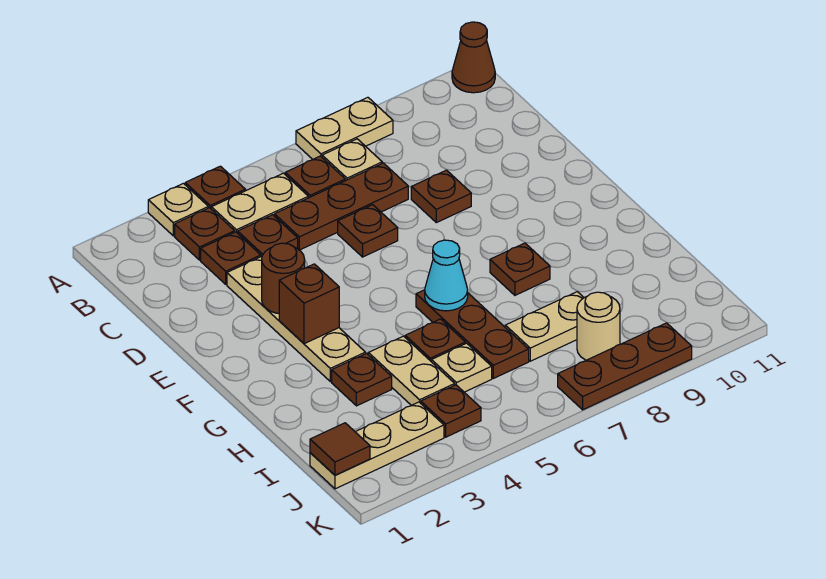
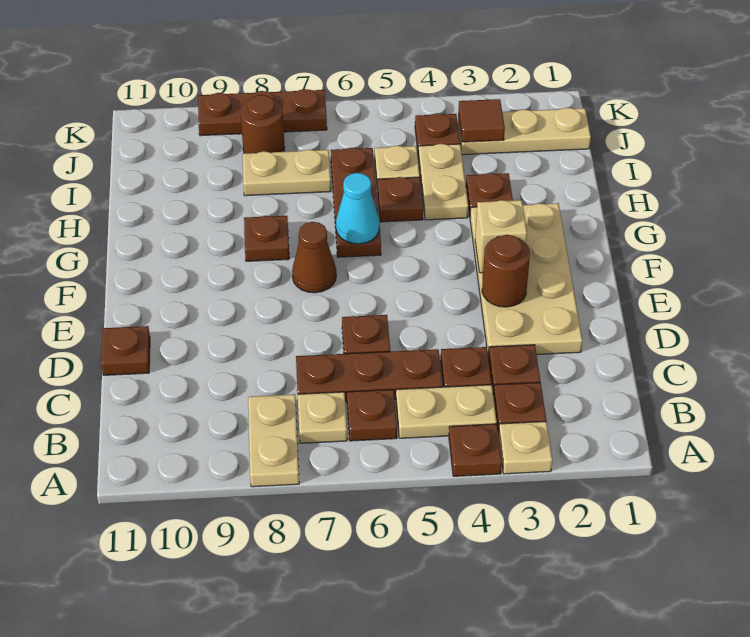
tan plate A7:A8 level 1 -> tan plate A8:B8 level 1
brown cone A11 level 1 -> brown cone F7 level 1
tan plate D3:G3 level 1 -> tan plate D2:G3 level 1
brown plate D8 level 1 -> brown plate D11 level 1
brown brick F3 level 2 -> tan brick F3 level 2
brown tile J1 level 2 -> brown tile J3 level 2
tan round brick J8 level 1 -> brown round brick J8 level 1

